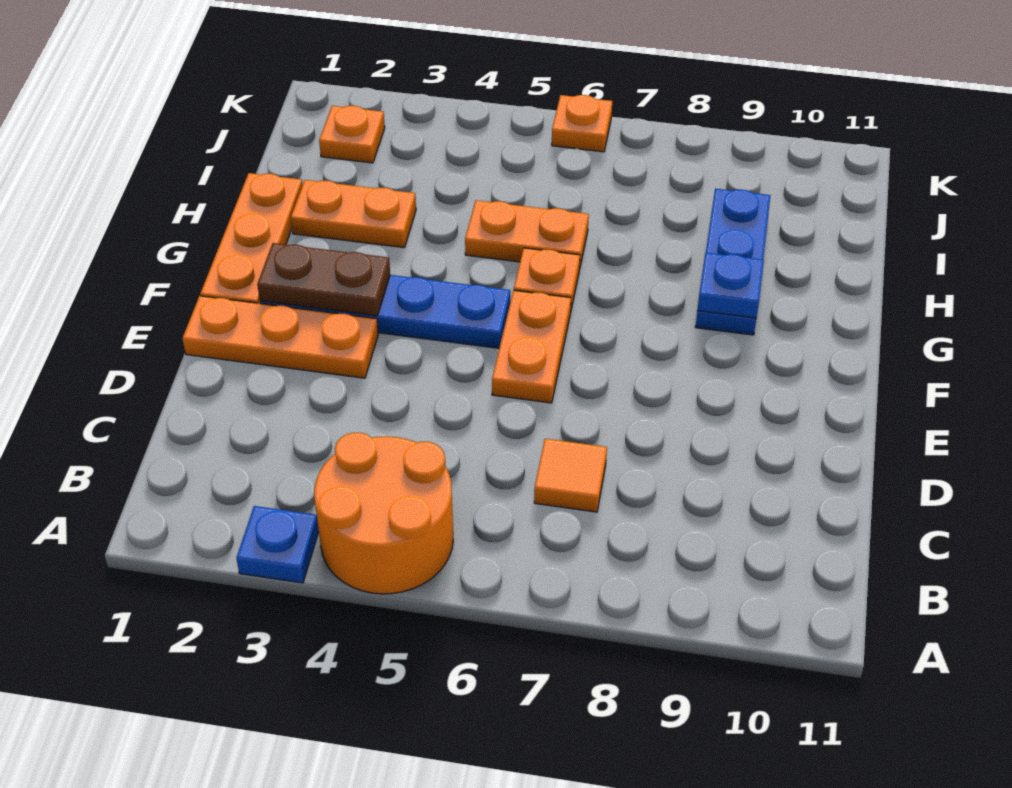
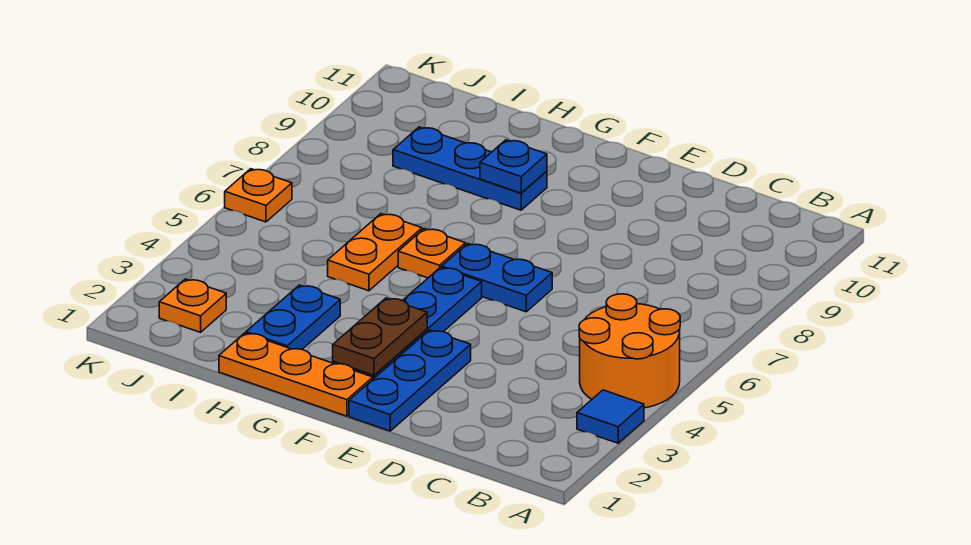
blue plate A3 level 1 -> blue tile A3 level 1
orange tile C7 level 1 -> none
orange plate E1:E3 level 1 -> blue plate E1:E3 level 1
orange plate E6:F6 level 1 -> blue plate E6:F6 level 1
orange plate H2:H3 level 1 -> blue plate H2:H3 level 1

